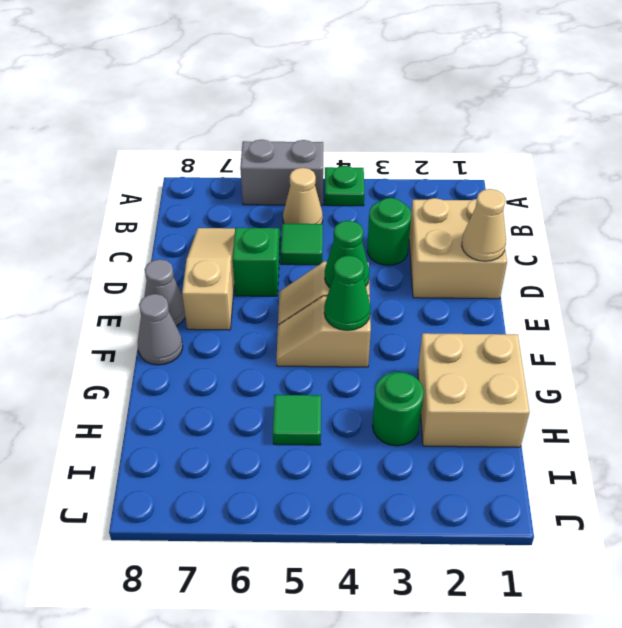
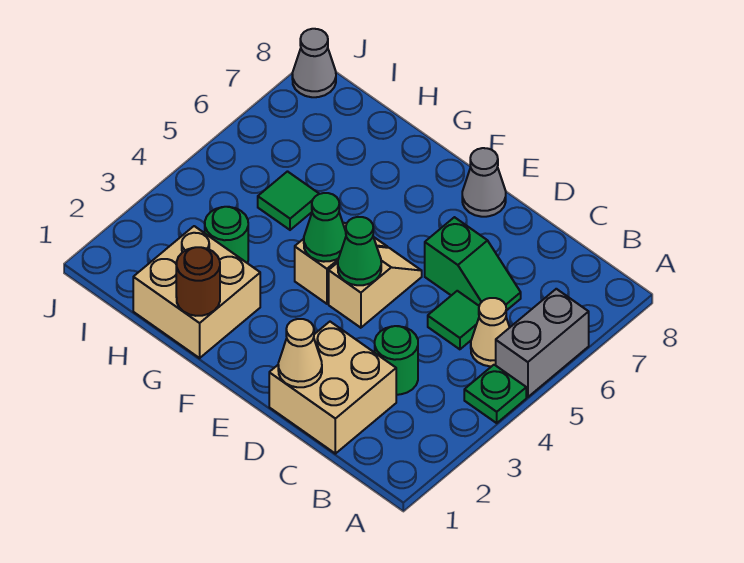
tan slope C7:E7 level 1 top E -> none
grey cone F8 level 1 -> grey cone J8 level 1
none -> brown round brick G1 level 2

